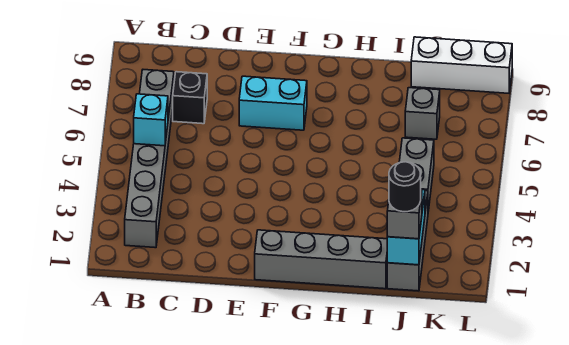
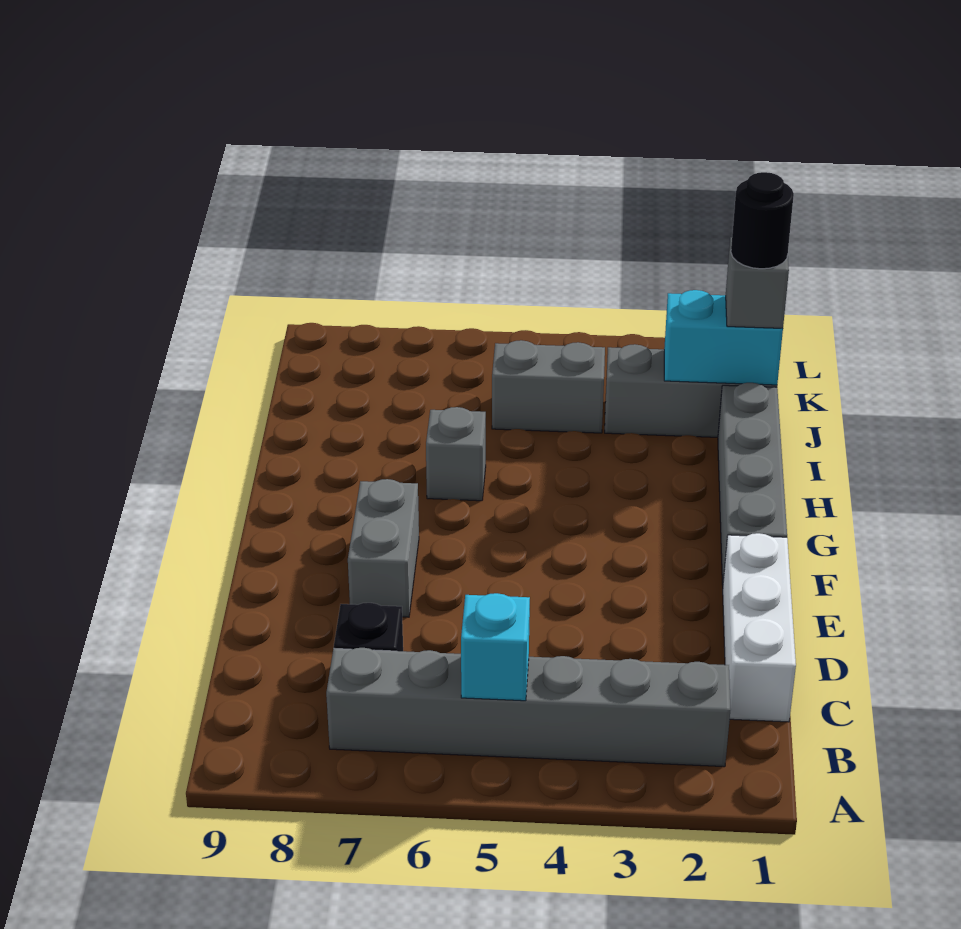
cyan brick E7:F7 level 1 -> grey brick E7:F7 level 1
grey brick J7 level 1 -> grey brick H6 level 1
white brick J9:L9 level 1 -> white brick C1:E1 level 1

